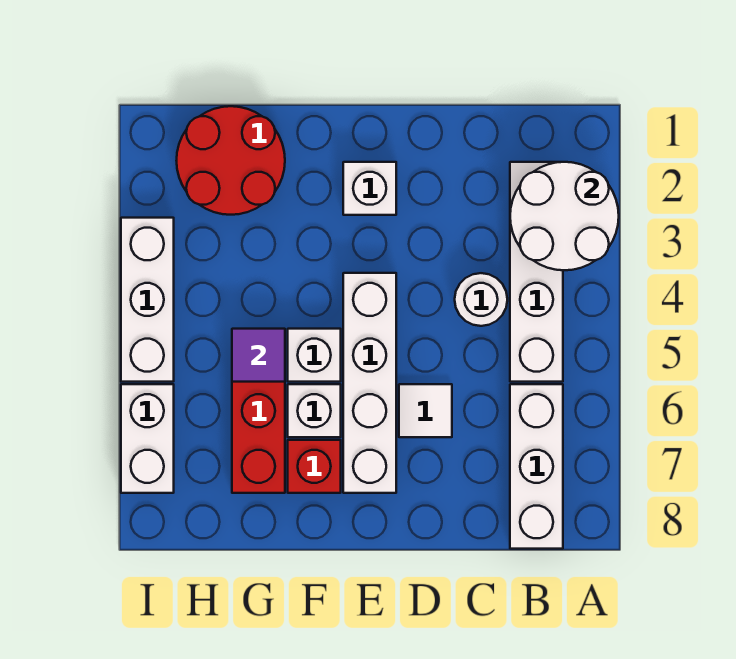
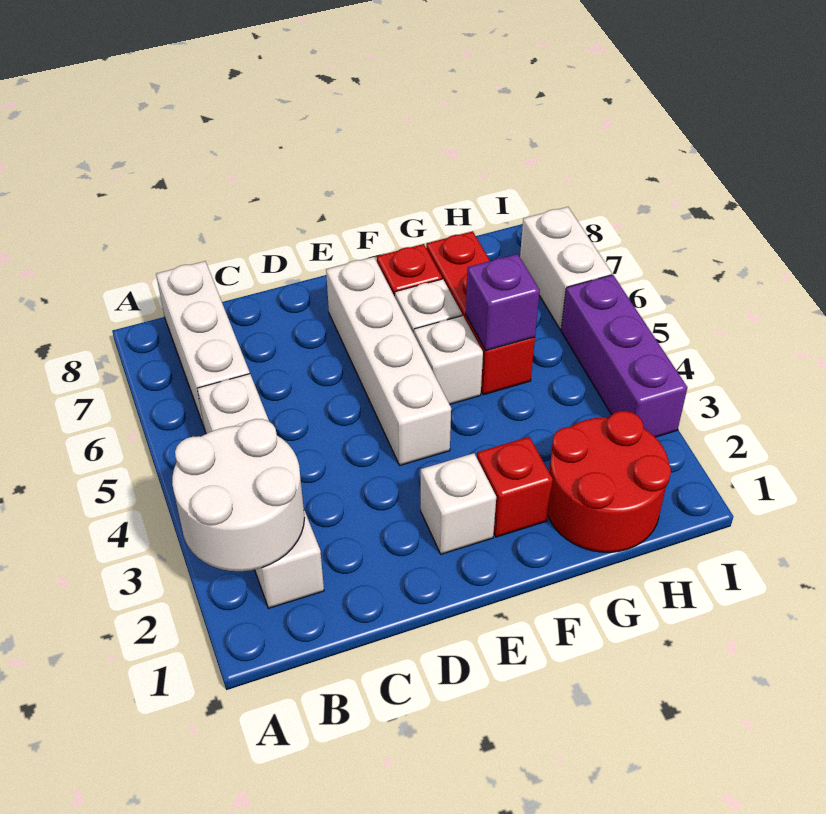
white round brick C4 level 1 -> none
white tile D6 level 1 -> none
none -> red brick F2 level 1
purple tile G5 level 2 -> purple brick G5 level 2
white brick I3:I5 level 1 -> purple brick I3:I5 level 1

